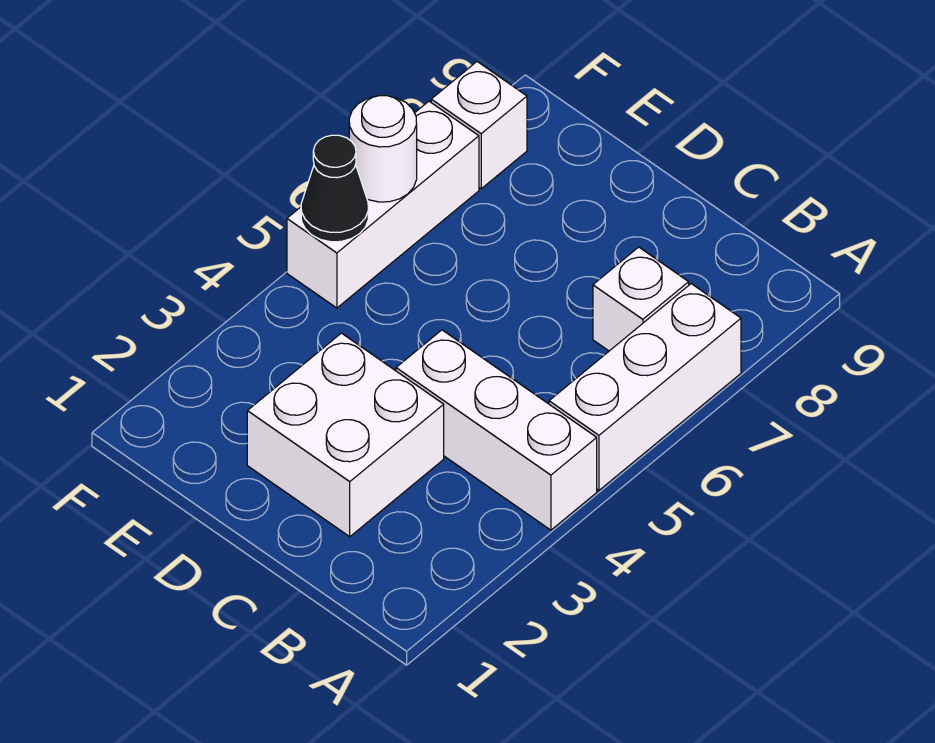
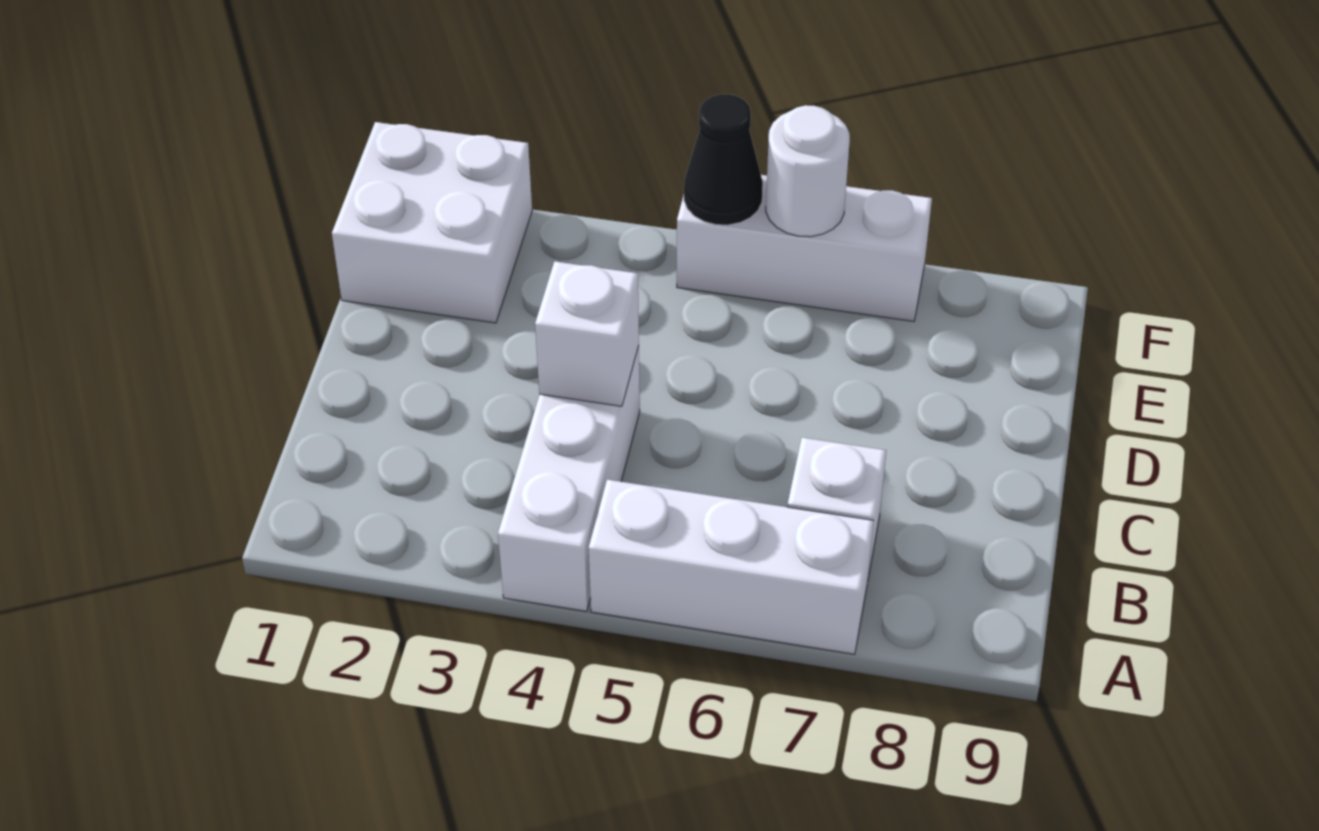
white brick C2:D3 level 1 -> white brick E1:F2 level 1
white brick F8 level 1 -> white brick C4 level 2

